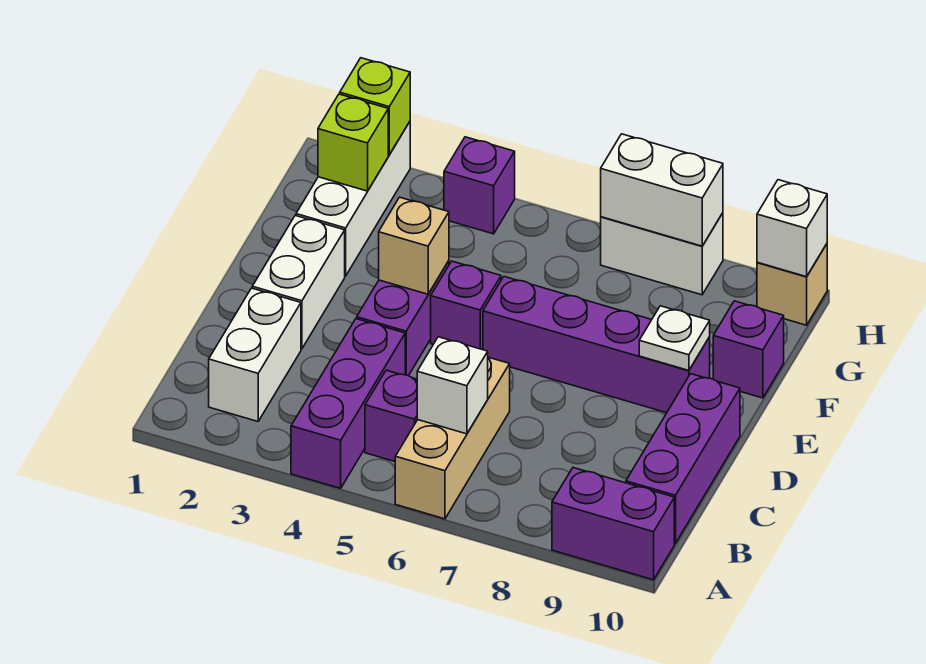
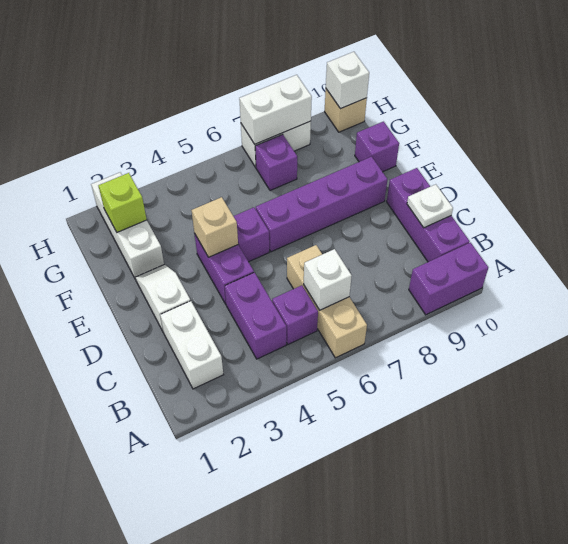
purple brick A4:C4 level 1 -> purple brick B4:C4 level 1
white brick D2:E2 level 1 -> white slope D2:E2 level 1 top D
white plate E9 level 2 -> white plate C10 level 2
lime brick H2 level 2 -> none
purple brick H4 level 1 -> purple brick G7 level 1

